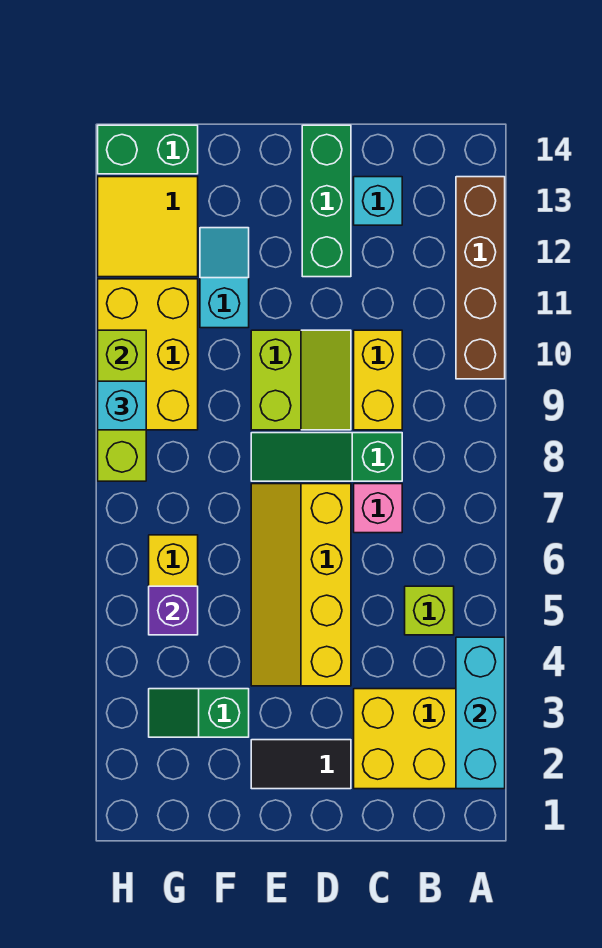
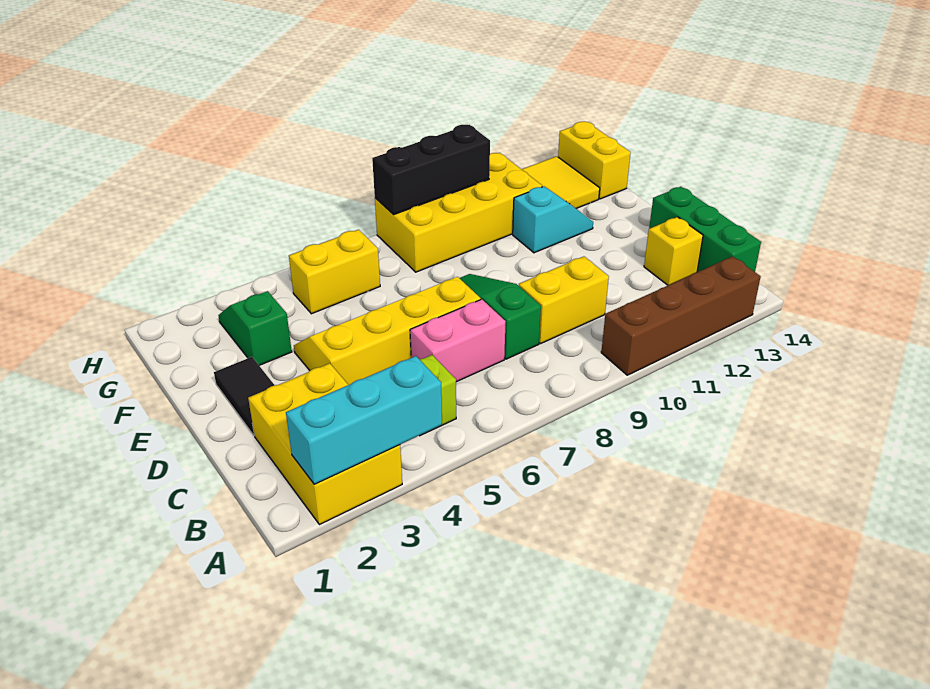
pink brick C7 level 1 -> pink brick C6:C7 level 1
cyan brick C13 level 1 -> yellow brick C13 level 1
lime slope D9:E10 level 1 top E -> none
green brick D12:D14 level 1 -> green brick B14:D14 level 1
purple brick G5 level 2 -> none
yellow brick G9:H11 level 1 -> yellow brick G8:H11 level 1
green brick G14:H14 level 1 -> yellow brick G14:H14 level 1
lime brick H8:H10 level 2 -> black brick H8:H10 level 2
cyan brick H9 level 3 -> none

